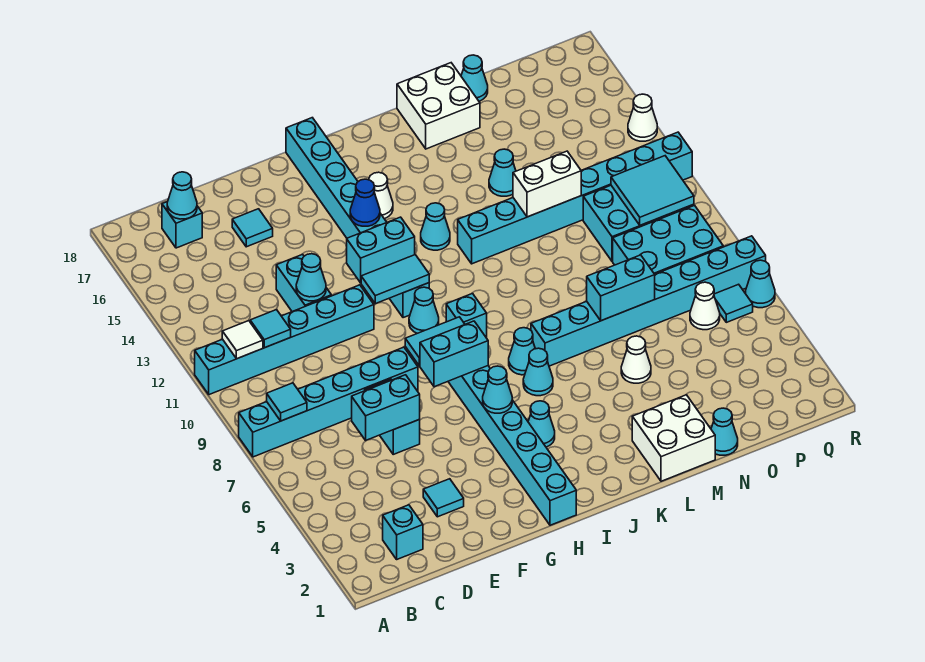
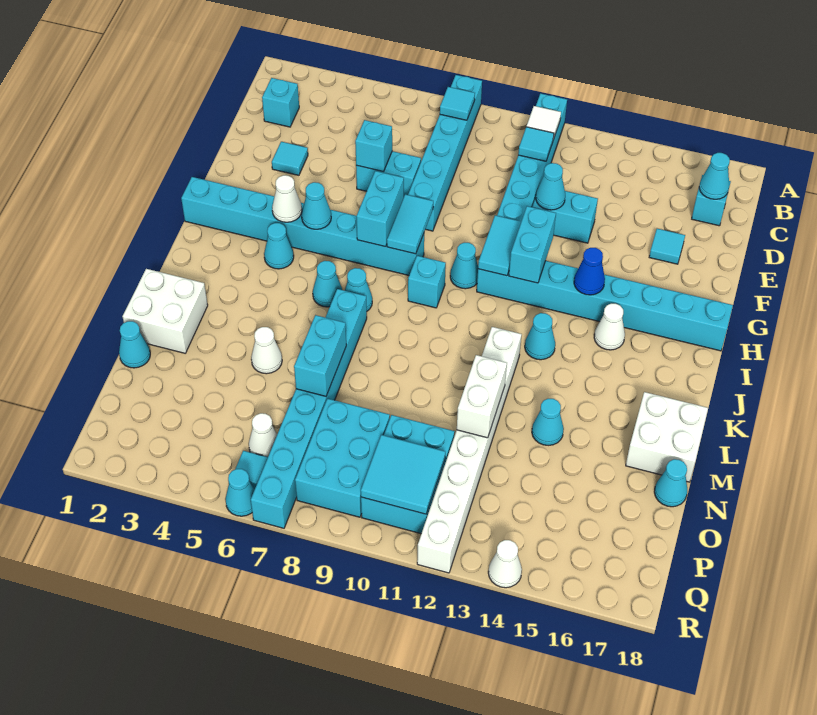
cyan brick D6:E6 level 2 -> cyan brick E6 level 2
none -> white cone H4 level 2
cyan brick K12:R12 level 1 -> white brick K12:R12 level 1

